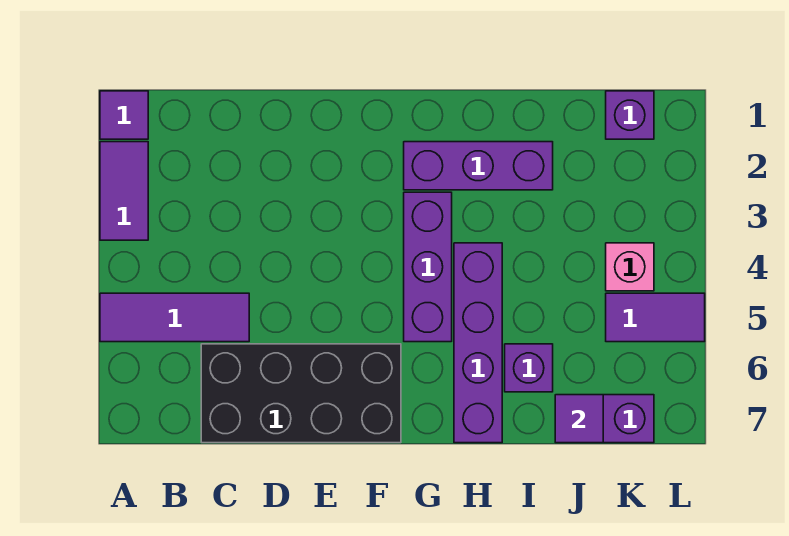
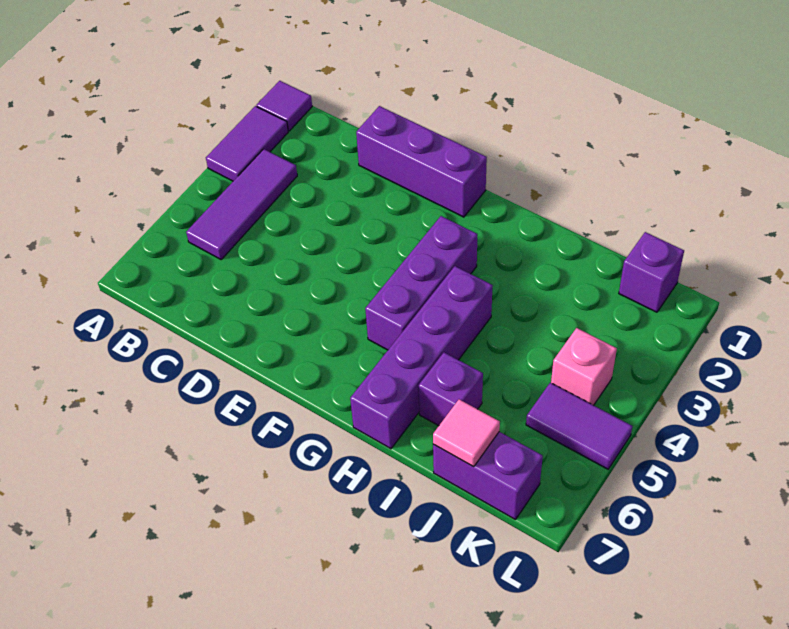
purple tile A5:C5 level 1 -> purple tile B3:B5 level 1
black brick C6:F7 level 1 -> none
purple brick G2:I2 level 1 -> purple brick D1:F1 level 1
purple tile J7 level 2 -> pink tile J7 level 2

